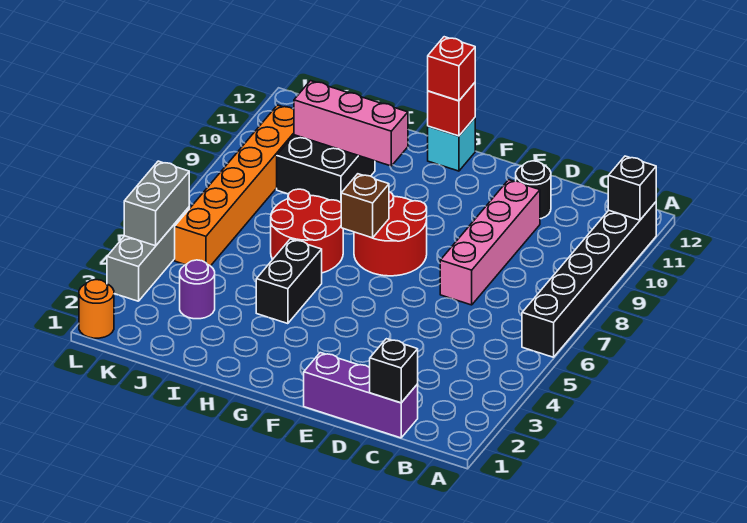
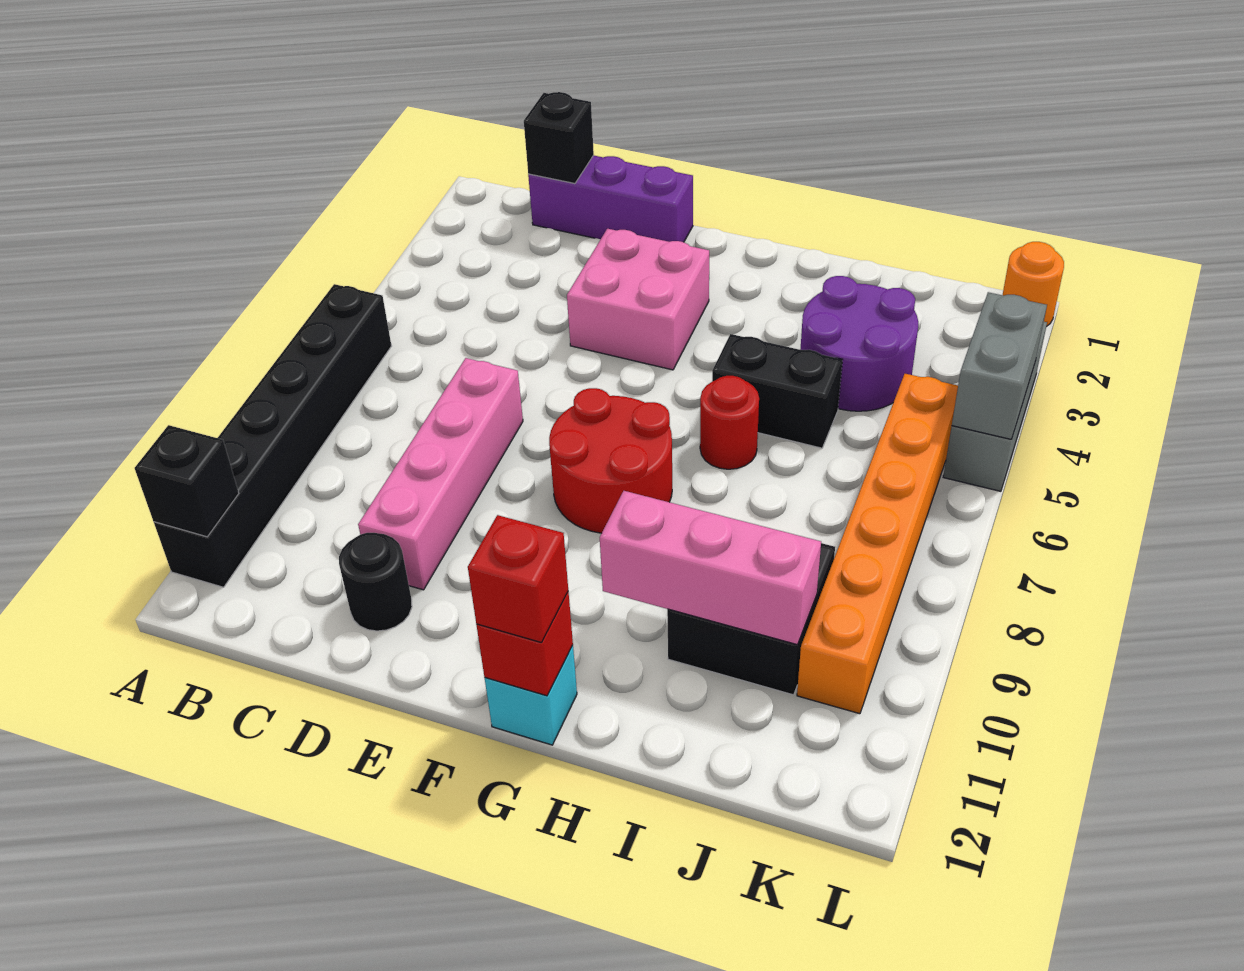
none -> pink brick E3:F4 level 1
brown brick G7 level 2 -> none
black brick H4:H5 level 1 -> black brick H5:I5 level 1
red round brick H6:I7 level 1 -> red round brick H6 level 1
purple round brick J3 level 1 -> purple round brick I3:J4 level 1

